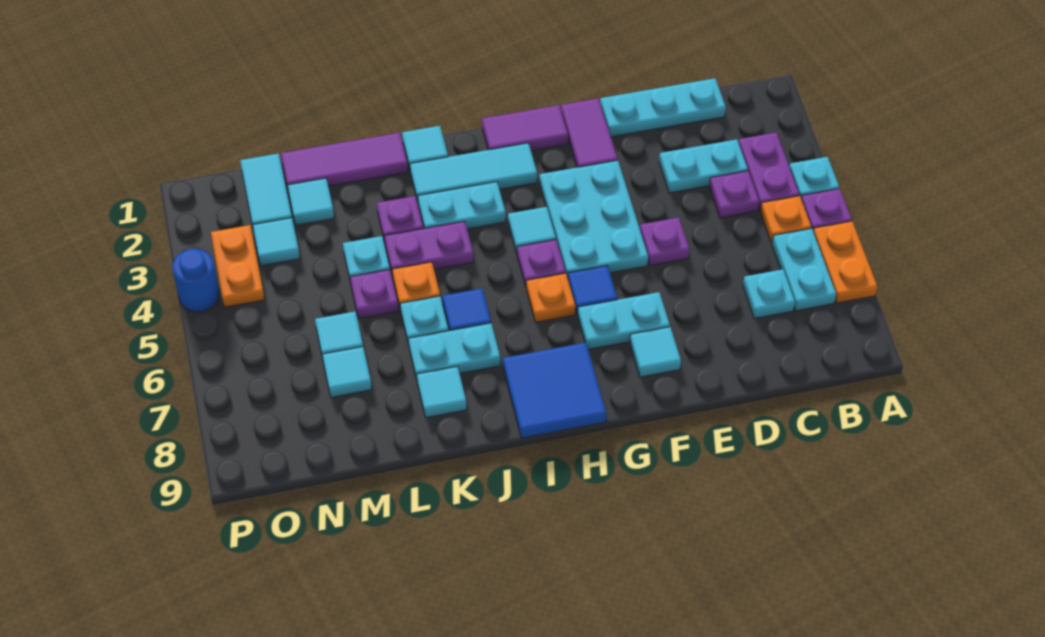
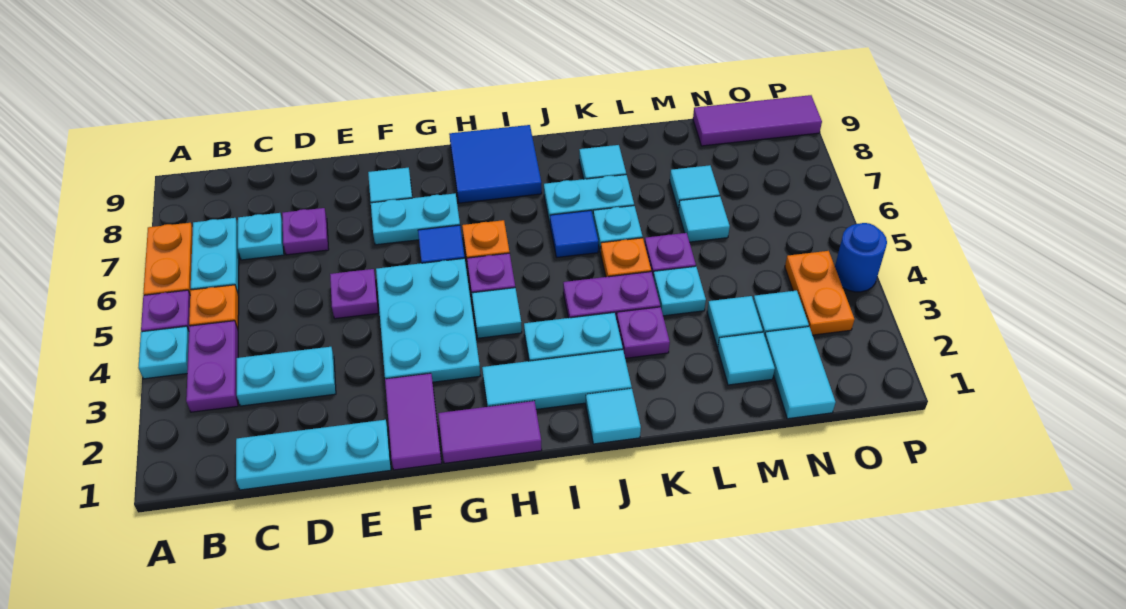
purple plate C4 level 1 -> purple plate D7 level 1
purple tile K1:M1 level 1 -> purple tile N9:P9 level 1
none -> cyan tile M3 level 1

